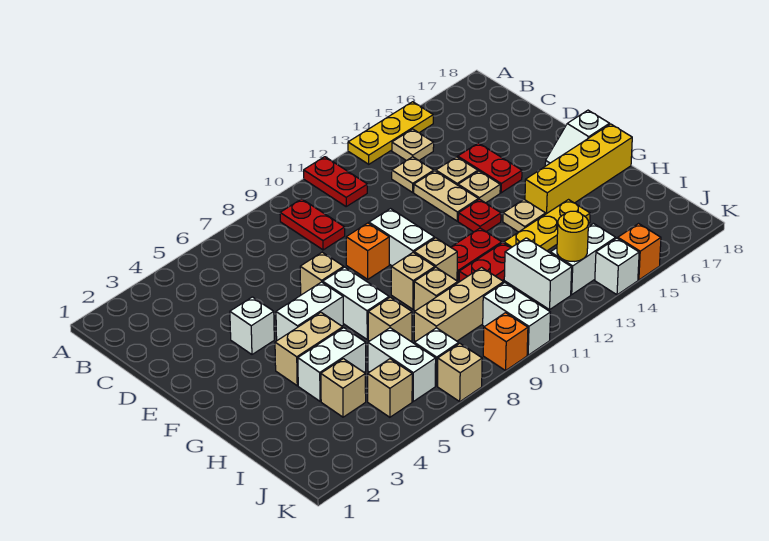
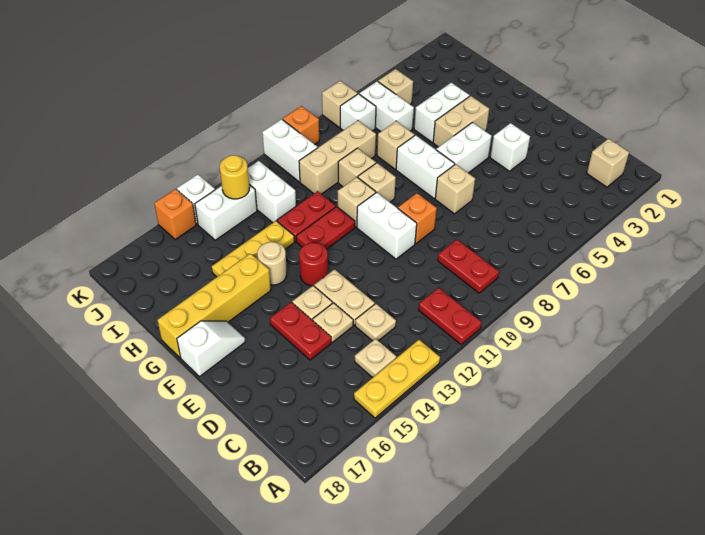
red plate F13 level 1 -> red round brick F13 level 1
tan plate G14 level 1 -> tan round brick G14 level 1
tan brick I4 level 1 -> tan brick B2 level 1

